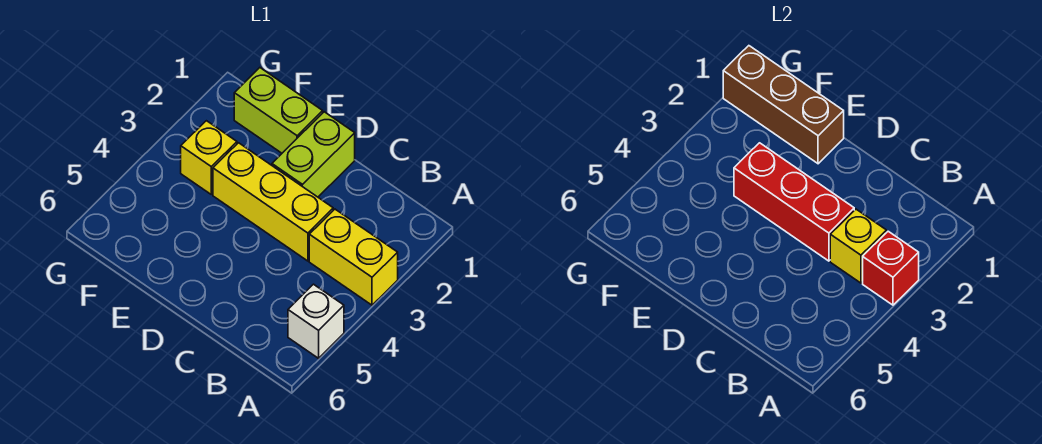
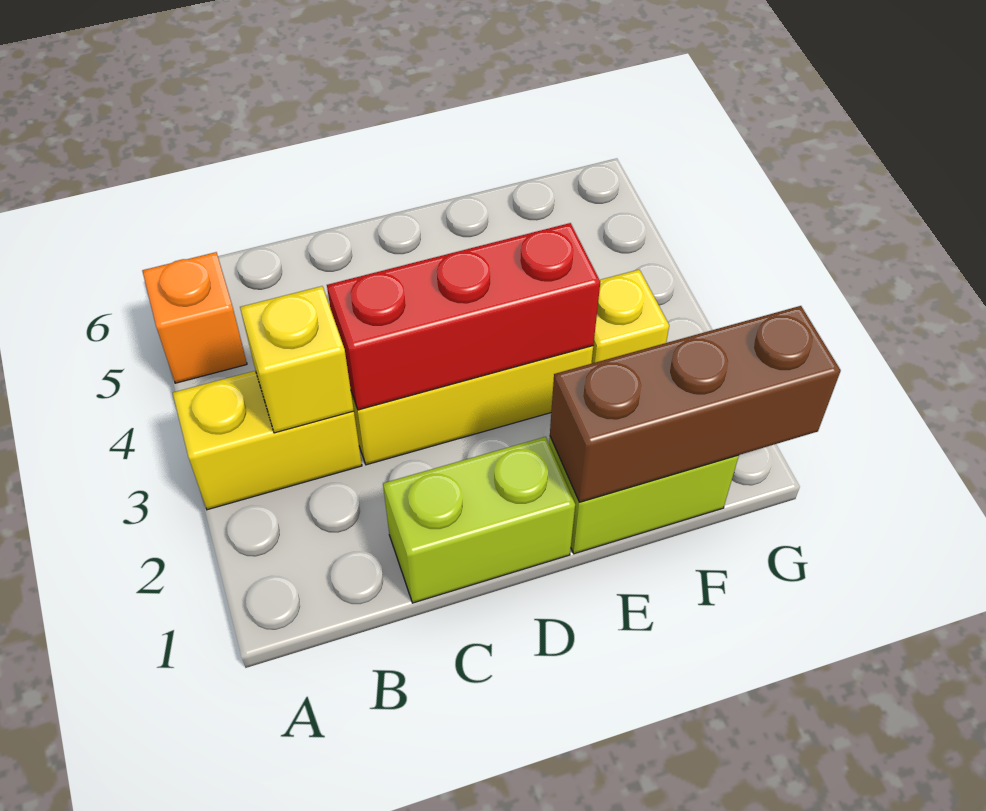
red brick A3 level 2 -> none
white brick A5 level 1 -> orange brick A5 level 1
lime brick D1:D2 level 1 -> lime brick C1:D1 level 1

